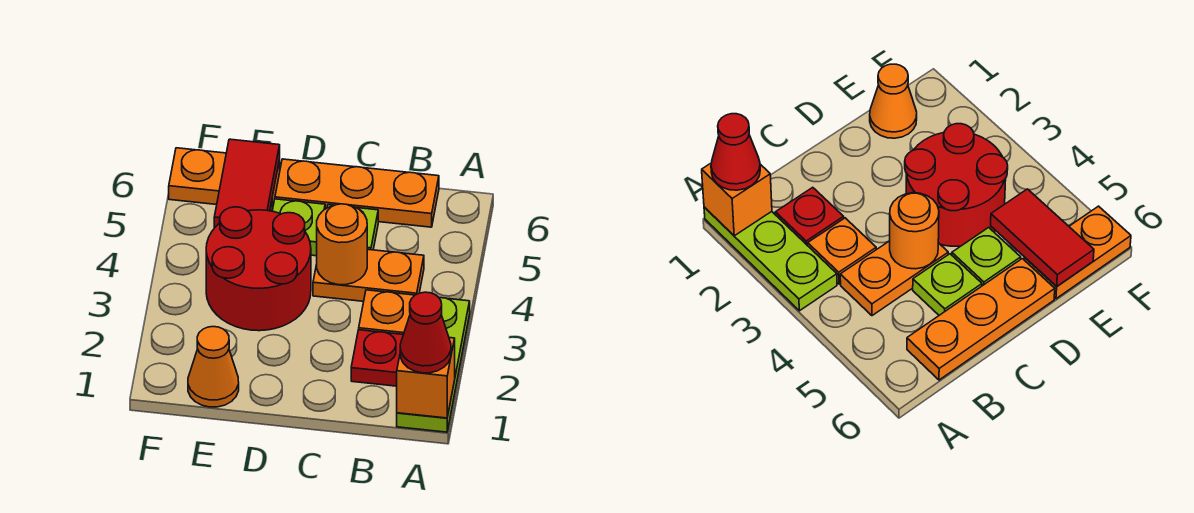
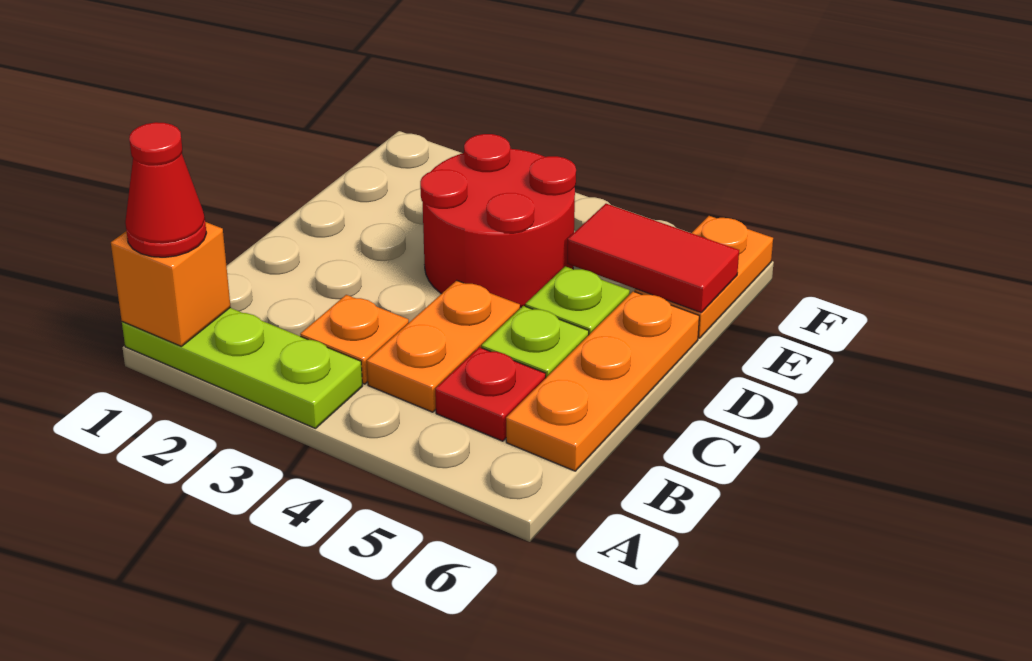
red plate B2 level 1 -> red plate B5 level 1
orange round brick C4 level 2 -> none
orange cone E1 level 1 -> none

